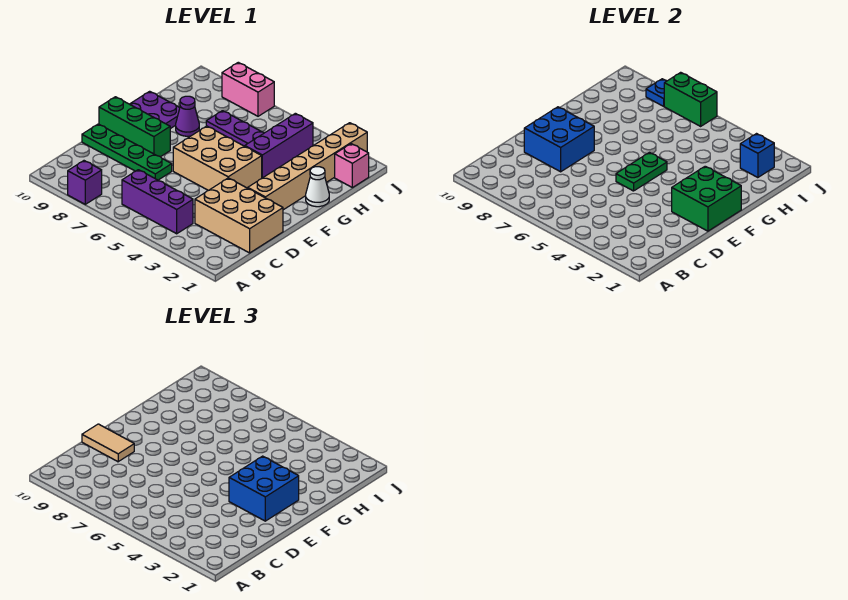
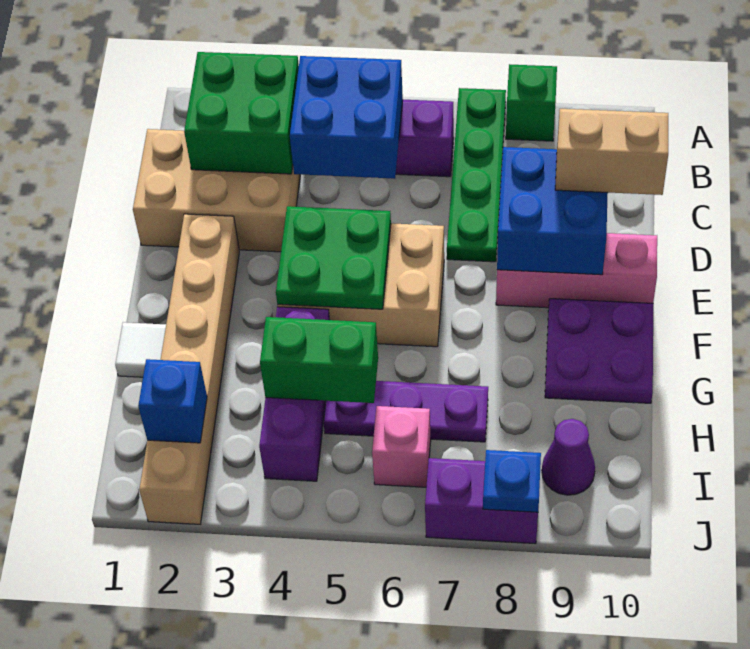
purple brick A8 level 1 -> green brick A8 level 1
green plate D7:D10 level 1 -> green plate A7:D7 level 1
tan tile D9:D10 level 3 -> tan brick D9:D10 level 3
green brick E1:F2 level 2 -> green brick B2:C3 level 2
blue brick E2:F3 level 3 -> blue brick B4:C5 level 2
green plate E5:F5 level 2 -> green plate E4:F5 level 2
green brick E8:E10 level 1 -> pink brick E8:E10 level 1
white cone G1 level 1 -> white tile G1 level 1
purple cone G8 level 1 -> purple cone I9 level 1
pink brick I1 level 1 -> pink brick I6 level 1
green brick J6:J7 level 2 -> green brick H4:H5 level 2
pink brick J7:J8 level 1 -> purple brick J7:J8 level 1

